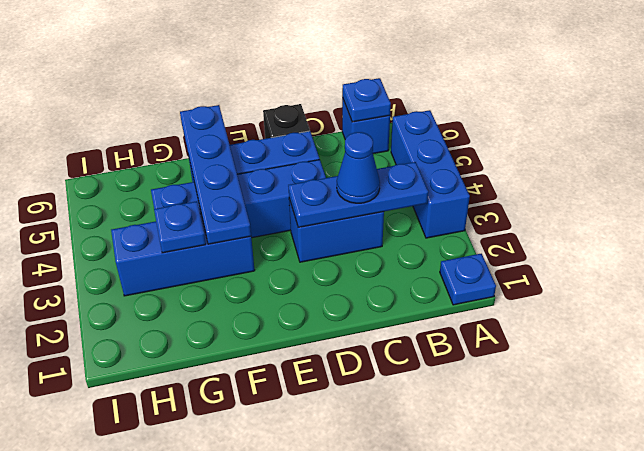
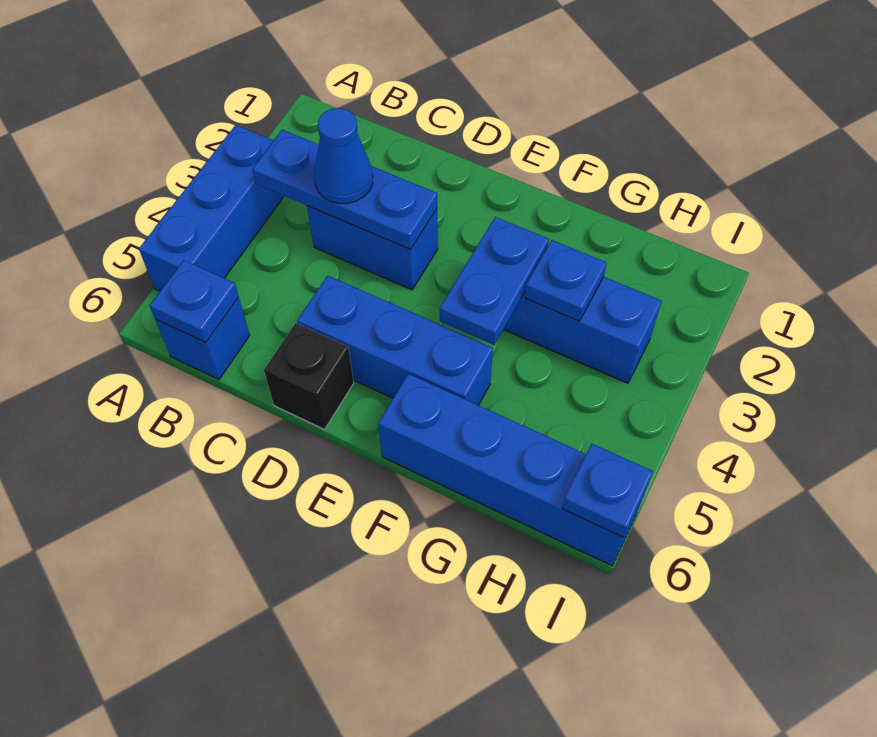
blue plate A1 level 1 -> blue plate I6 level 2
blue brick D4:G4 level 1 -> blue brick F6:I6 level 1
blue plate F3:F6 level 2 -> blue plate F3:F4 level 2

